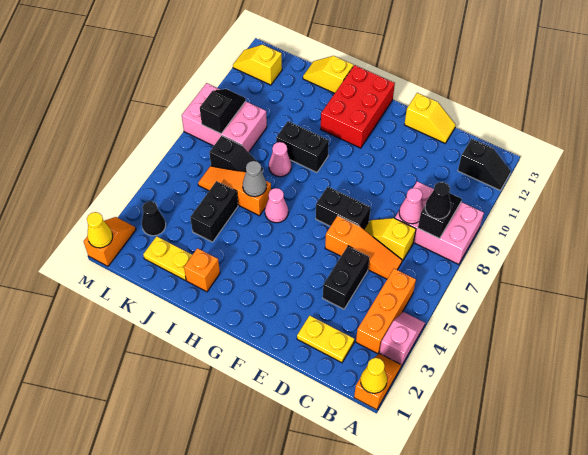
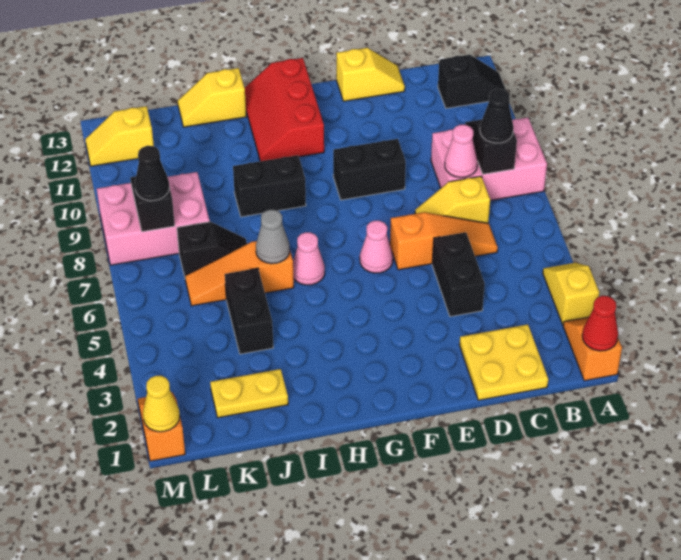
yellow cone A1 level 2 -> red cone A1 level 2
pink slope A3:A4 level 1 top 3 -> yellow slope A3:A4 level 1 top 3
orange brick B3:B5 level 1 -> none
yellow plate C2:D2 level 1 -> yellow plate C1:D2 level 1
black brick E7:F7 level 1 -> black brick E9:F9 level 1
red brick G11:H13 level 1 -> red slope G11:H13 level 1 top G
orange brick I2 level 1 -> none
pink cone I8 level 1 -> pink cone F6 level 1
black cone L3 level 1 -> black cone L8 level 3

